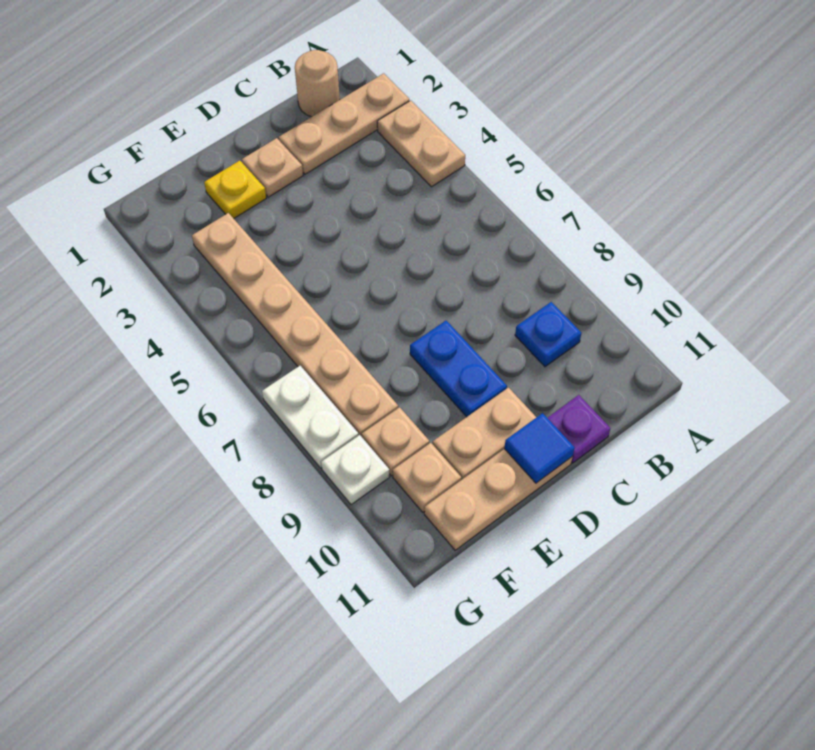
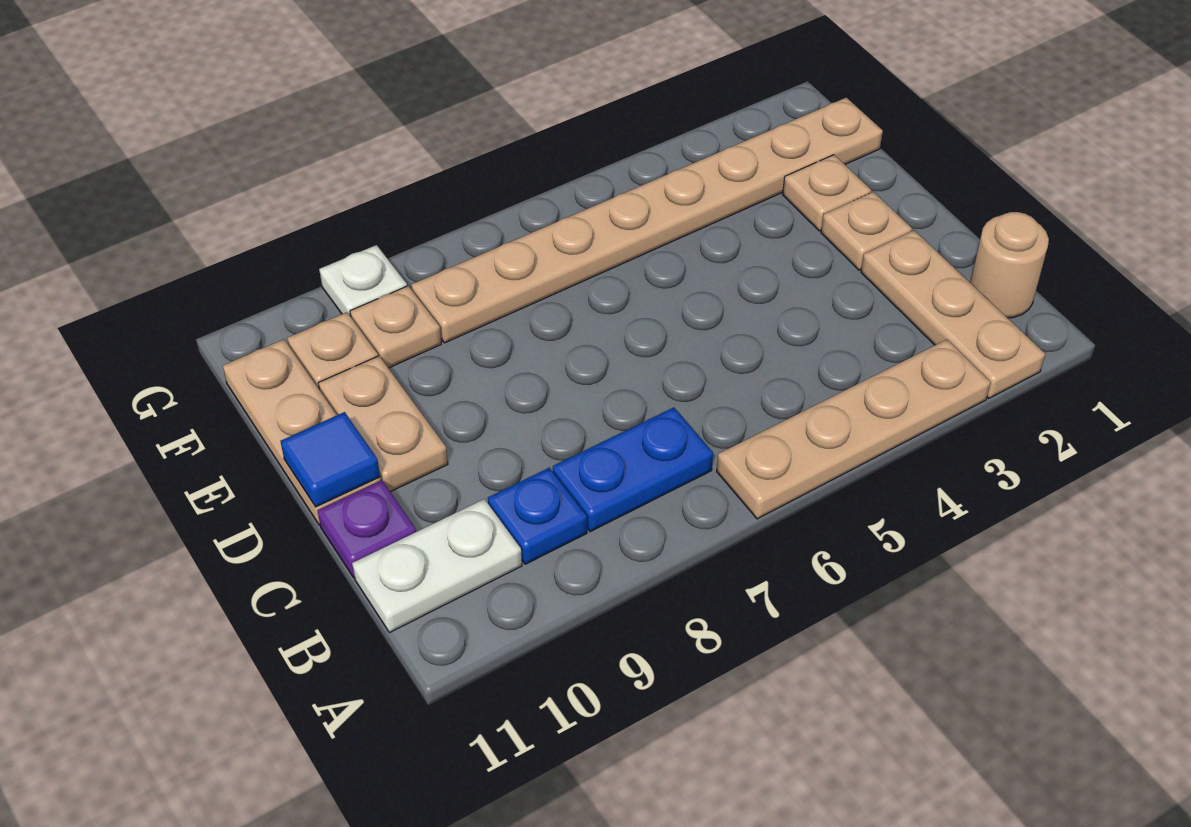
tan plate A3:A4 level 1 -> tan plate A3:A6 level 1
blue plate D8:D9 level 1 -> blue plate B7:B8 level 1
yellow plate E2 level 1 -> tan plate E2 level 1
tan plate F3:F8 level 1 -> tan plate F1:F8 level 1
white plate G7:G8 level 1 -> white plate B10:B11 level 1

